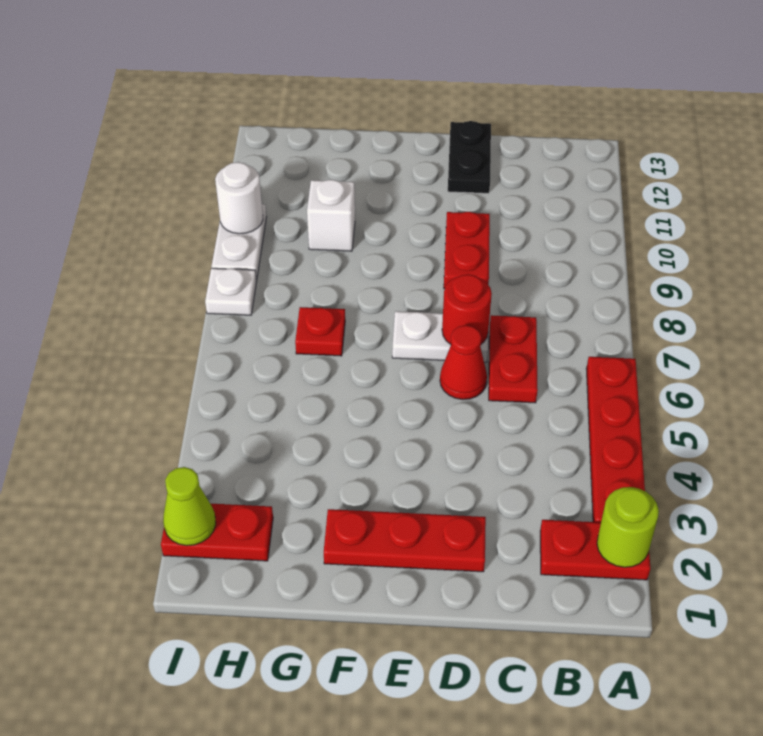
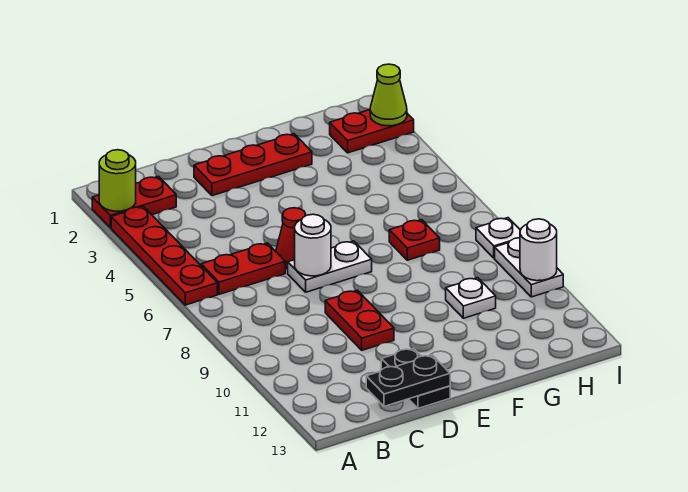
red plate C6:C7 level 1 -> red plate B6:C6 level 1
none -> black plate C13:D13 level 2
red round brick D7 level 2 -> white round brick D7 level 2
white brick G10 level 1 -> white plate G10 level 1

